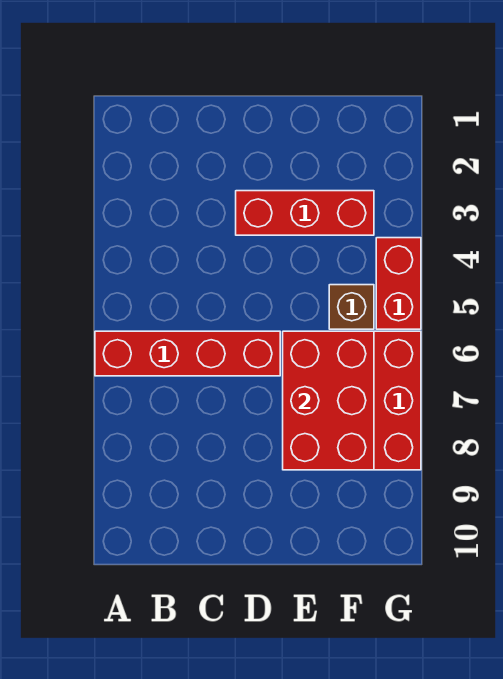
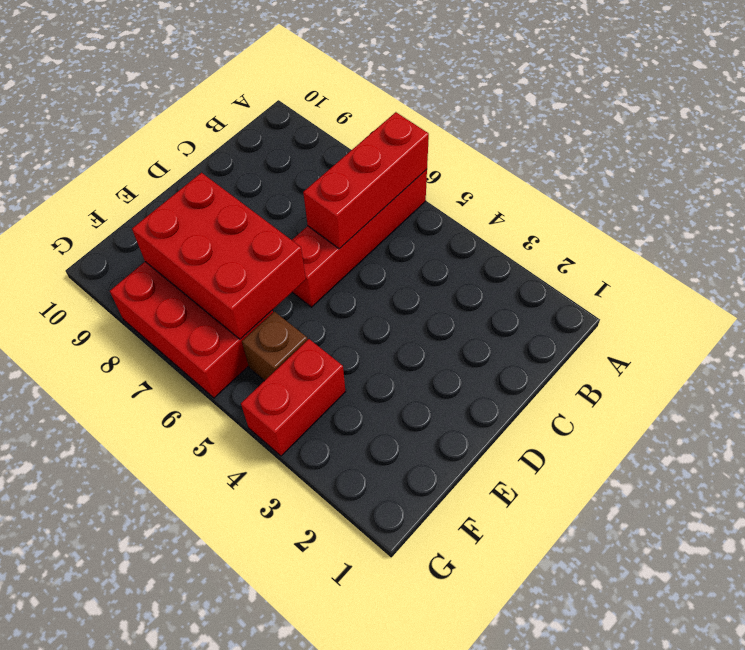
red brick D3:F3 level 1 -> red brick A6:C6 level 2
red brick G4:G5 level 1 -> red brick F4:G4 level 1

